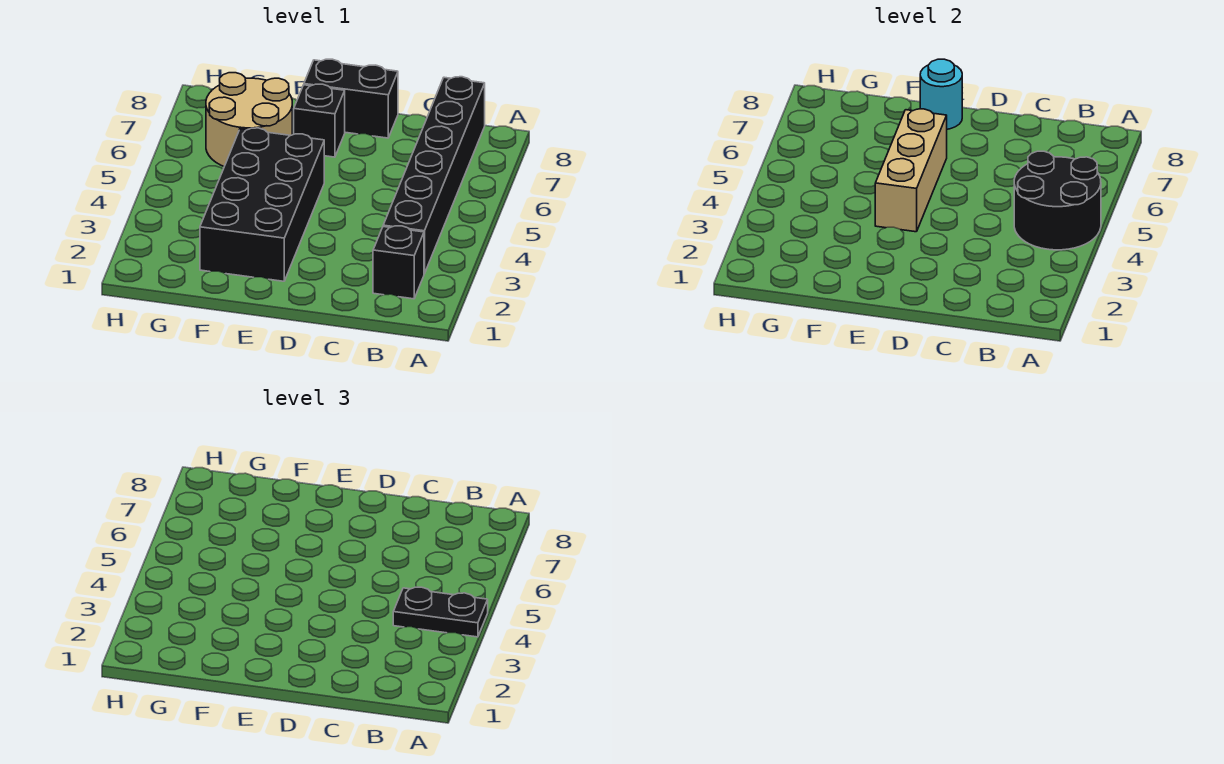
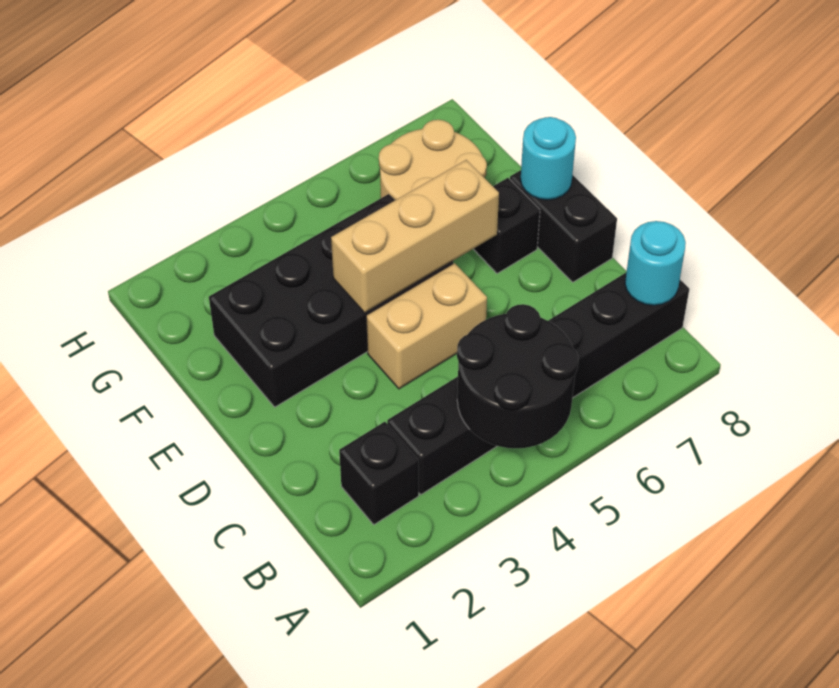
black plate A4:B4 level 3 -> none
none -> cyan round brick B8 level 2
none -> tan brick D4:D5 level 1

